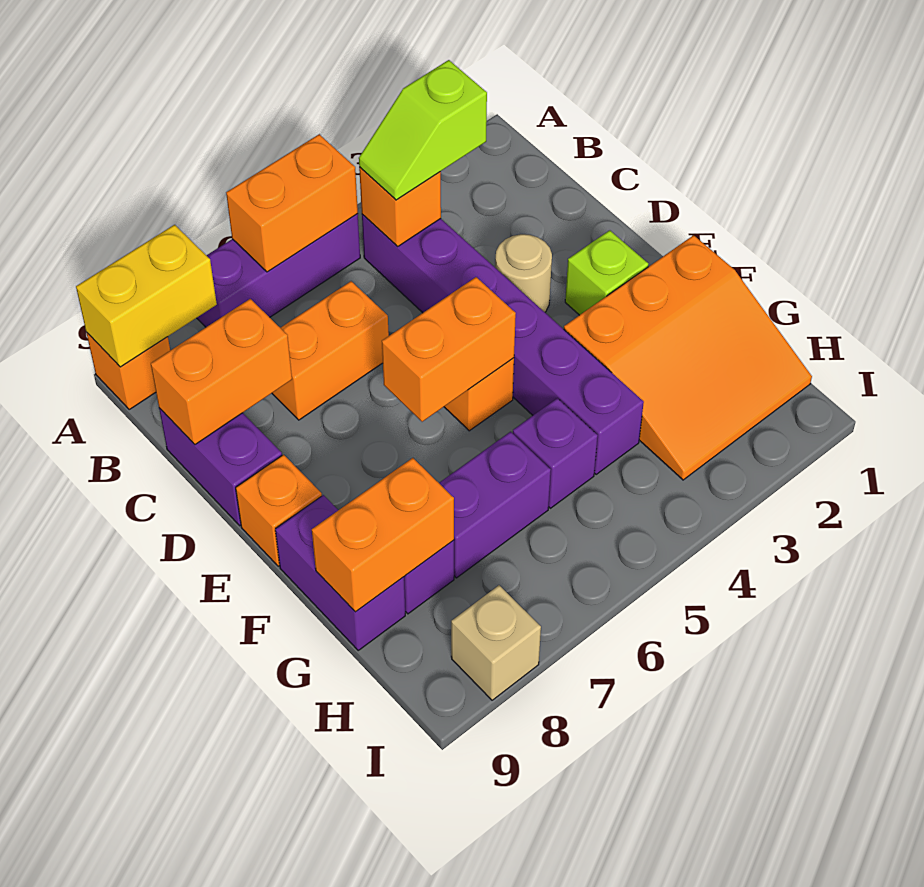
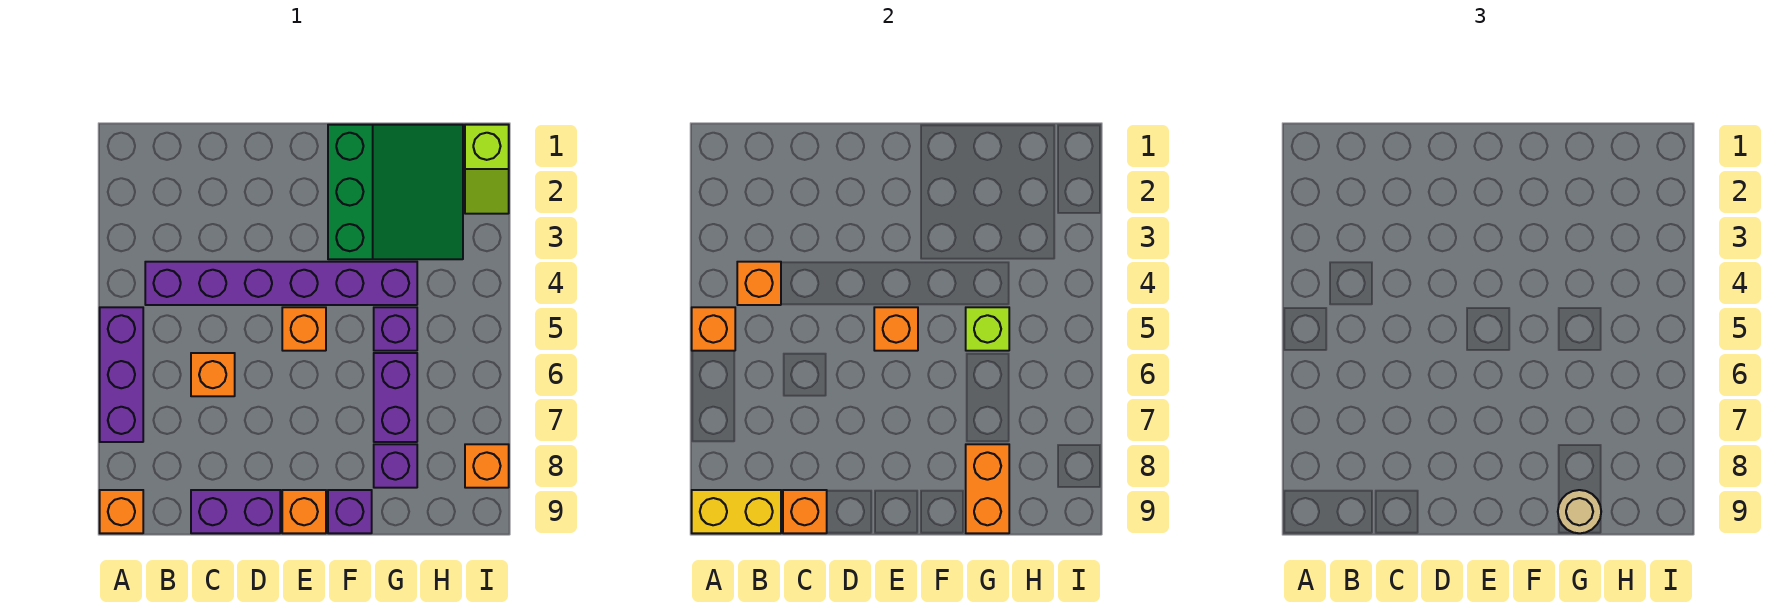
orange brick A5:A6 level 2 -> orange brick A5 level 2
yellow brick A8:A9 level 2 -> yellow brick A9:B9 level 2
lime slope B3:B4 level 3 top 3 -> lime slope I1:I2 level 1 top 1
orange brick C6:C7 level 1 -> orange brick C6 level 1
orange brick C8:C9 level 2 -> orange brick C9 level 2
tan round brick D3 level 1 -> tan round brick G9 level 3
lime brick E2 level 1 -> lime brick G5 level 2
orange brick E5:E6 level 2 -> orange brick E5 level 2
orange slope F1:H3 level 1 top F -> green slope F1:H3 level 1 top F
purple brick F9:G9 level 1 -> purple brick F9 level 1
tan brick I8 level 1 -> orange brick I8 level 1

